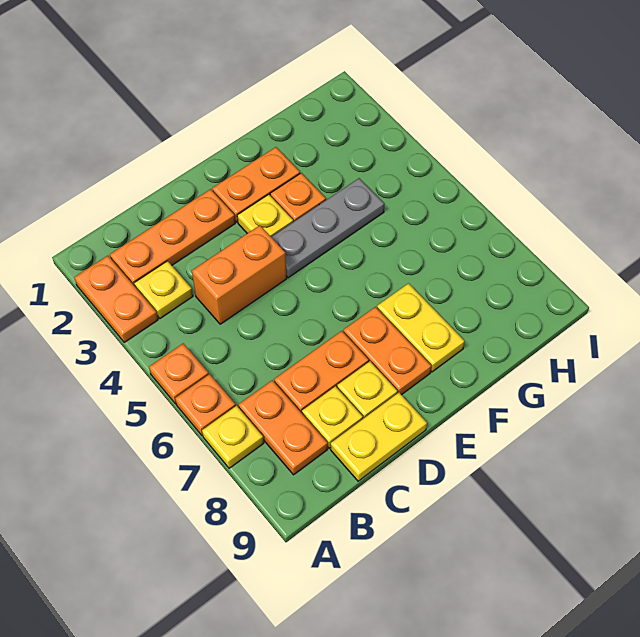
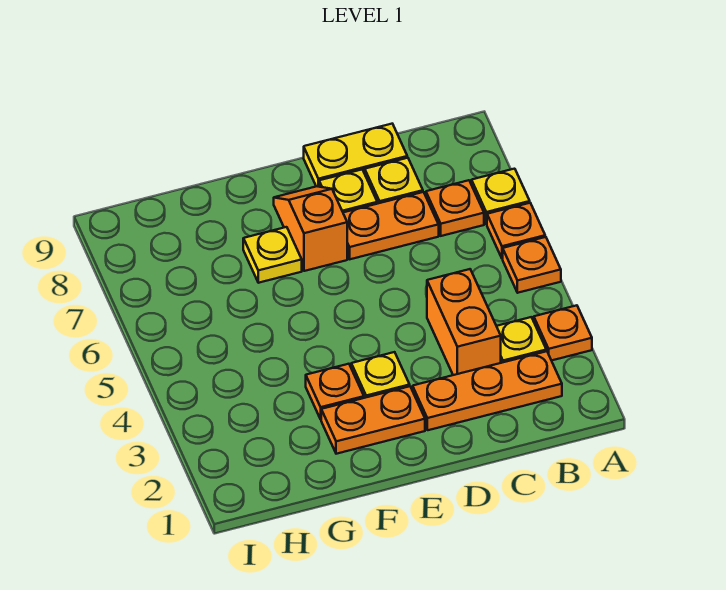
orange plate A2:A3 level 1 -> orange plate A3 level 1
orange plate B7:B8 level 1 -> orange plate B7 level 1
orange brick C4:D4 level 1 -> orange brick C3:C4 level 1
grey plate E4:G4 level 1 -> none
orange plate E7:E8 level 1 -> orange slope E7:E8 level 1 top 7
yellow plate F7:F8 level 1 -> yellow plate F7 level 1

